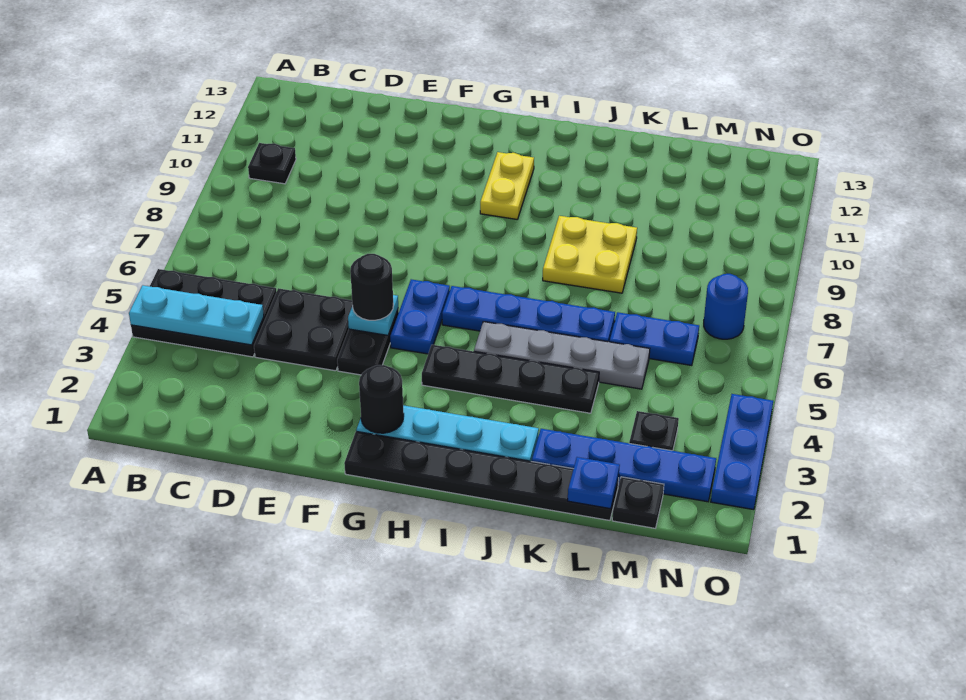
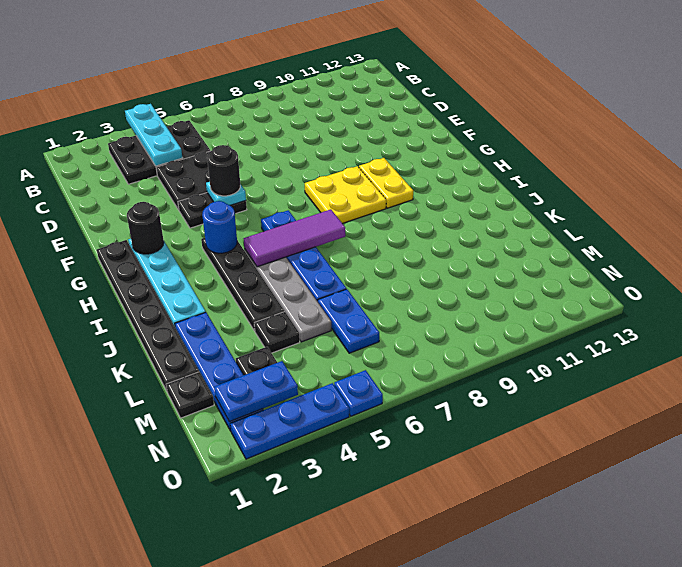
black plate A4:C5 level 1 -> black plate B3:C5 level 1
black plate B10 level 1 -> black plate L4 level 1
blue plate G5:G6 level 1 -> blue plate N2:N3 level 2
yellow plate H10:H11 level 1 -> yellow plate G10:H10 level 1
none -> purple tile I5:I7 level 2
yellow plate J8:K9 level 1 -> yellow plate G8:H9 level 1
blue plate L1 level 2 -> blue plate O5 level 1
blue round brick N7 level 1 -> blue round brick H4 level 2

